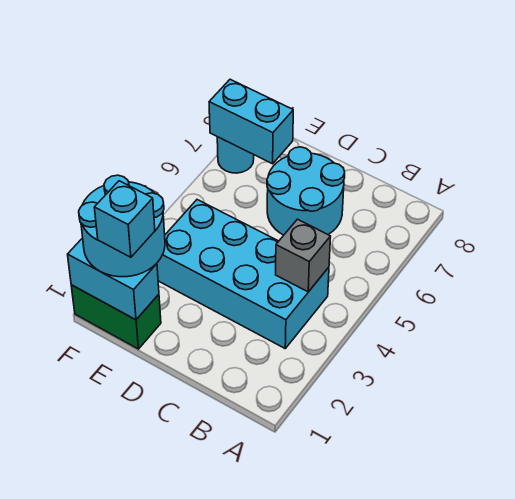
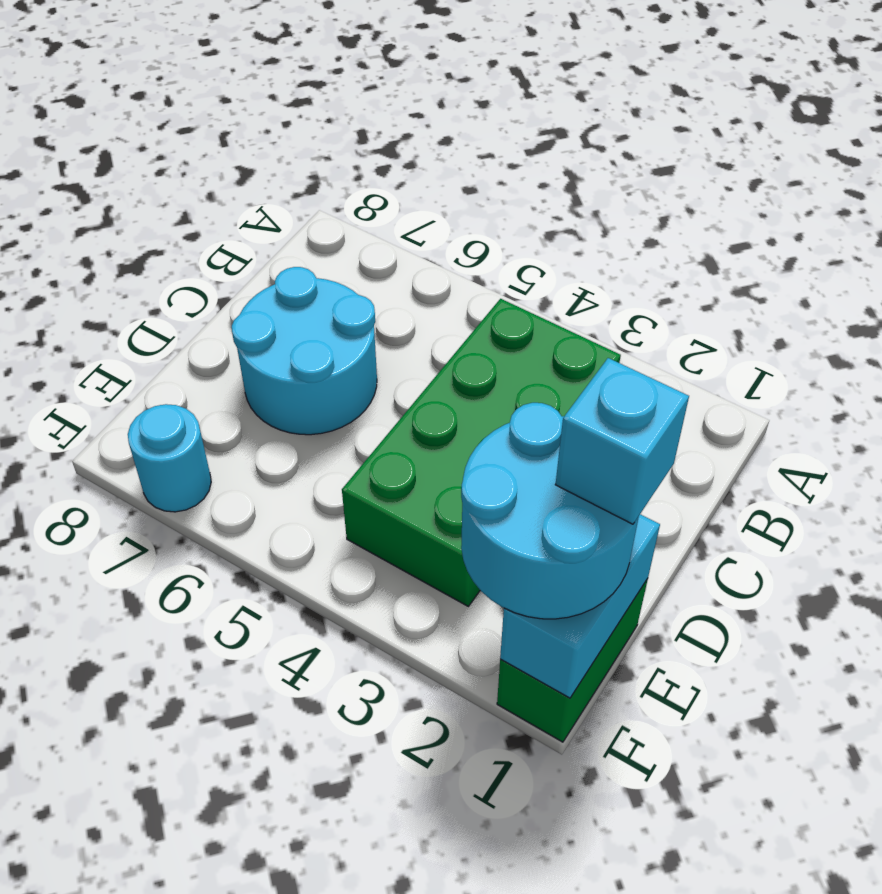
cyan brick B3:E4 level 1 -> green brick B3:E4 level 1
grey brick B4 level 2 -> none
cyan brick E7:F7 level 2 -> none

